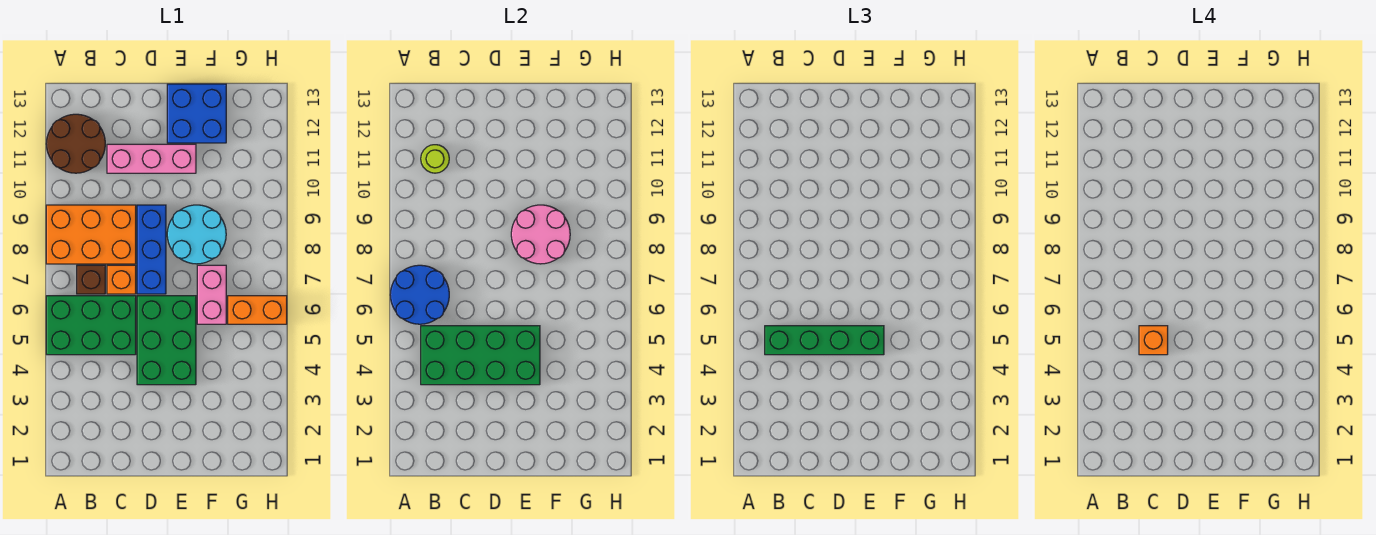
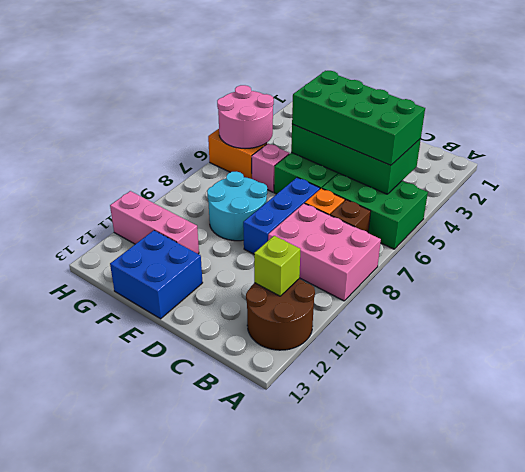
blue round brick A6:B7 level 2 -> none
orange brick A8:C9 level 1 -> pink brick A8:C9 level 1
green brick B5:E5 level 3 -> green brick B4:E5 level 3
lime round brick B11 level 2 -> lime brick B11 level 2
orange brick C5 level 4 -> none
pink brick C11:E11 level 1 -> pink brick F11:H11 level 1
pink round brick E8:F9 level 2 -> pink round brick G5:H6 level 2
pink brick F6:F7 level 1 -> pink brick F6 level 1

